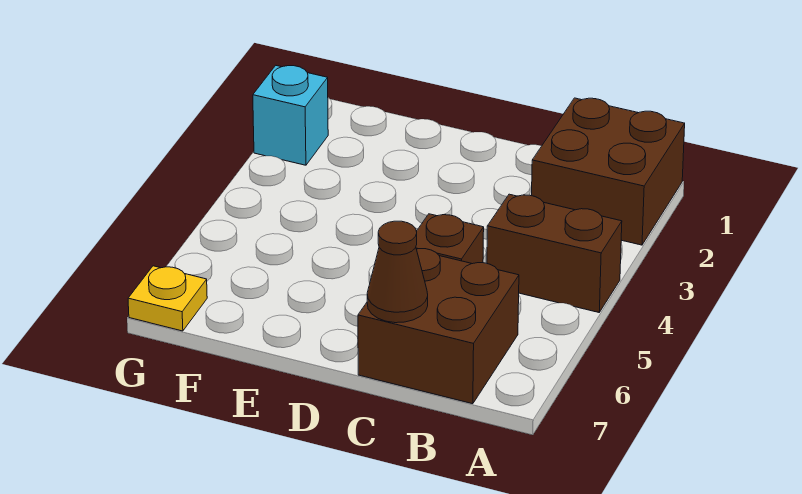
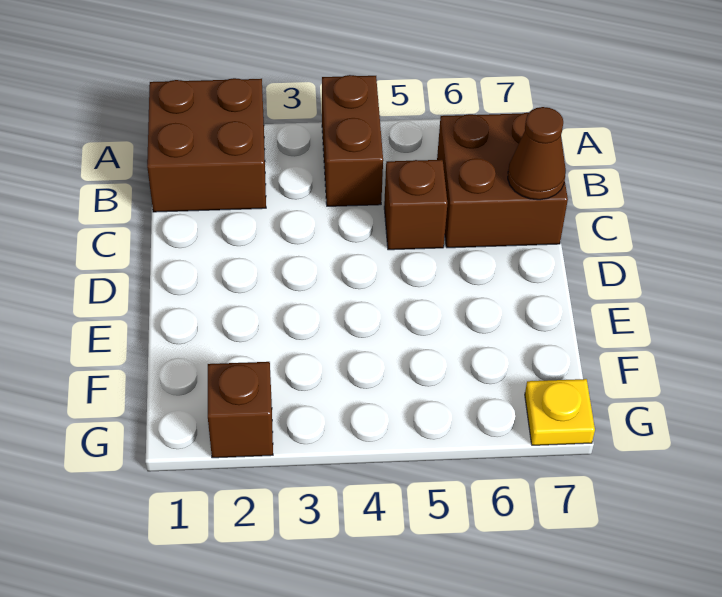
cyan brick G2 level 1 -> brown brick G2 level 1

